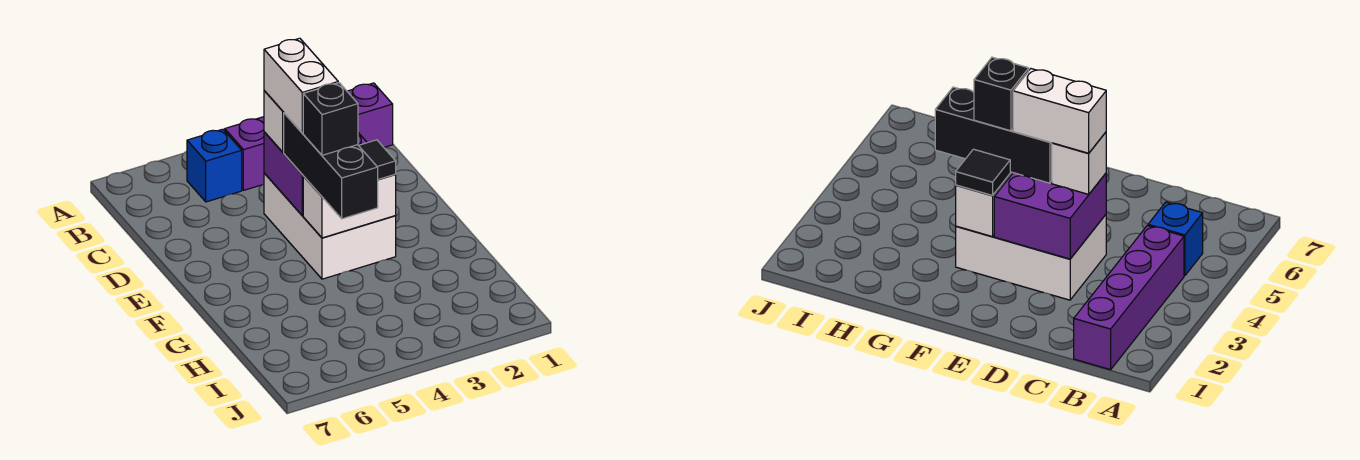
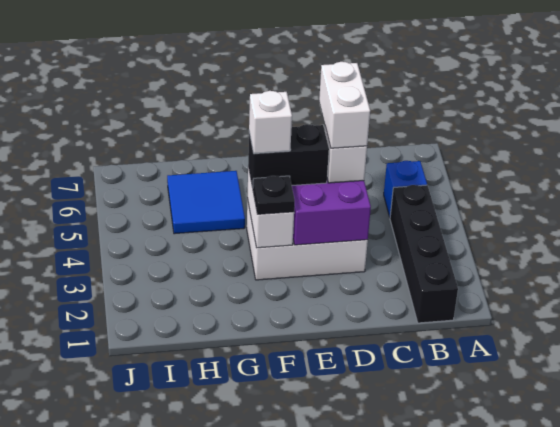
purple brick B1:B4 level 1 -> black brick B1:B4 level 1
white brick D4:E4 level 4 -> white brick D4:D5 level 4
black brick E4:G4 level 3 -> black brick E4:F4 level 3
black tile F3 level 3 -> black plate F3 level 3
black brick F4 level 4 -> white brick F4 level 4
none -> blue tile G5:H6 level 1

